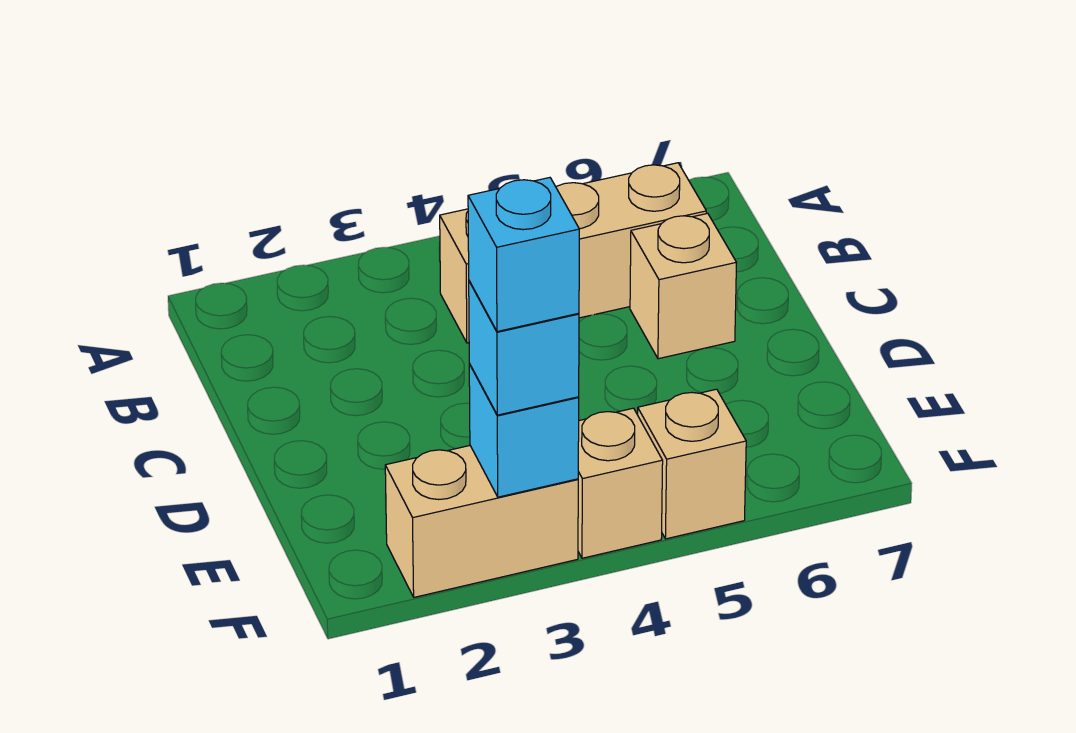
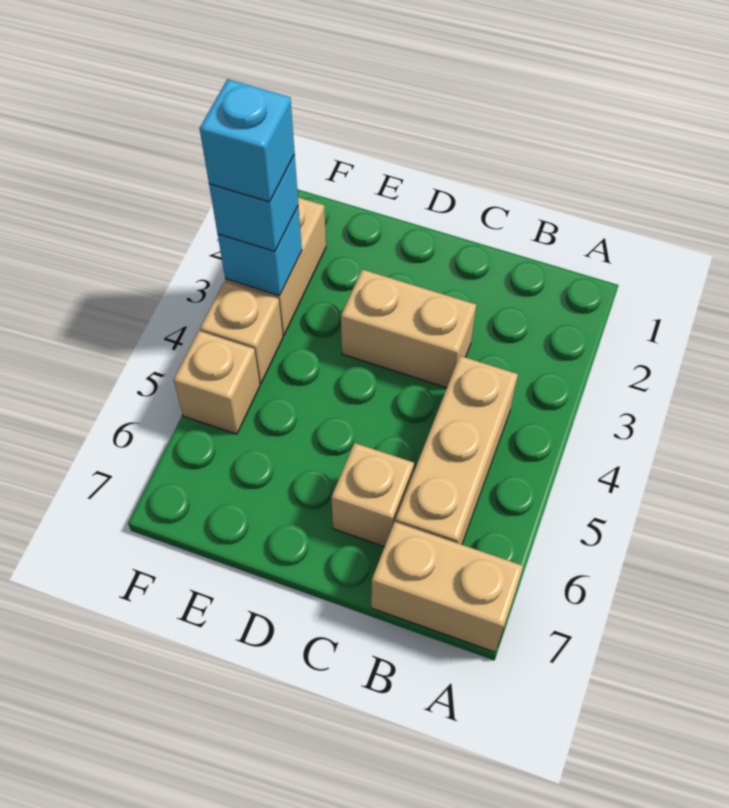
none -> tan brick A7:B7 level 1
none -> tan brick C3:D3 level 1

